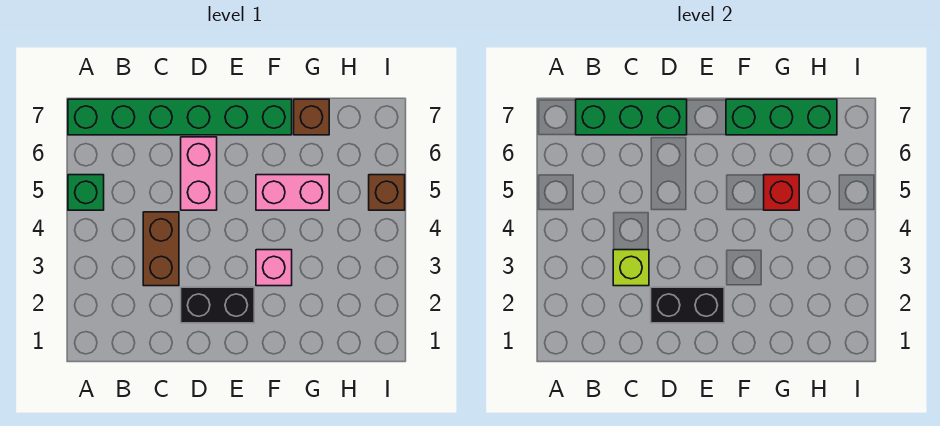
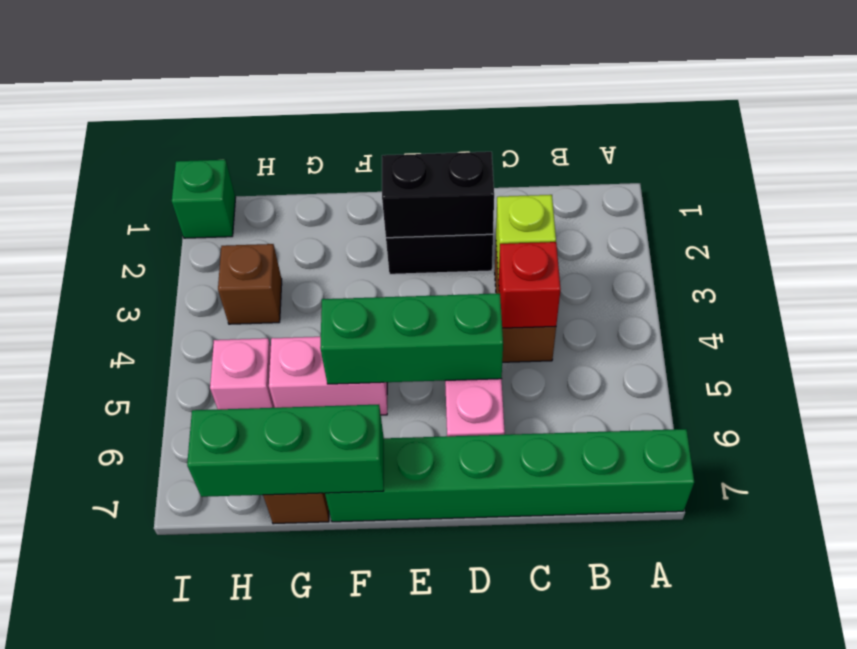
green brick A5 level 1 -> green brick I1 level 1
green brick B7:D7 level 2 -> green brick D5:F5 level 2
pink brick F3 level 1 -> pink brick H5 level 1
red brick G5 level 2 -> red brick C4 level 2
brown brick I5 level 1 -> brown brick H3 level 1

